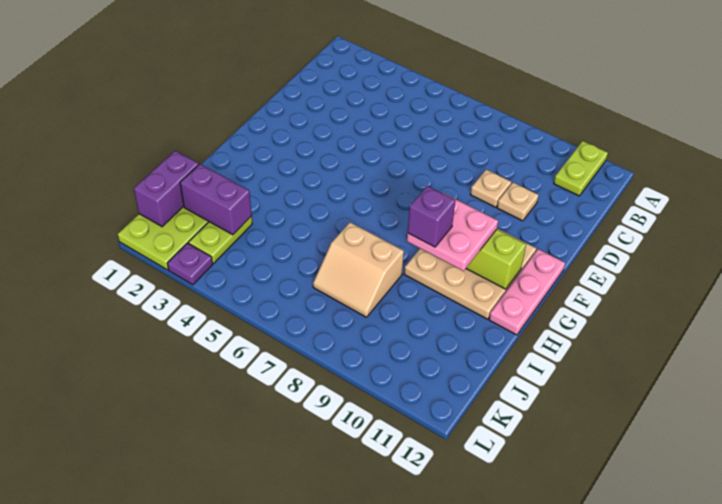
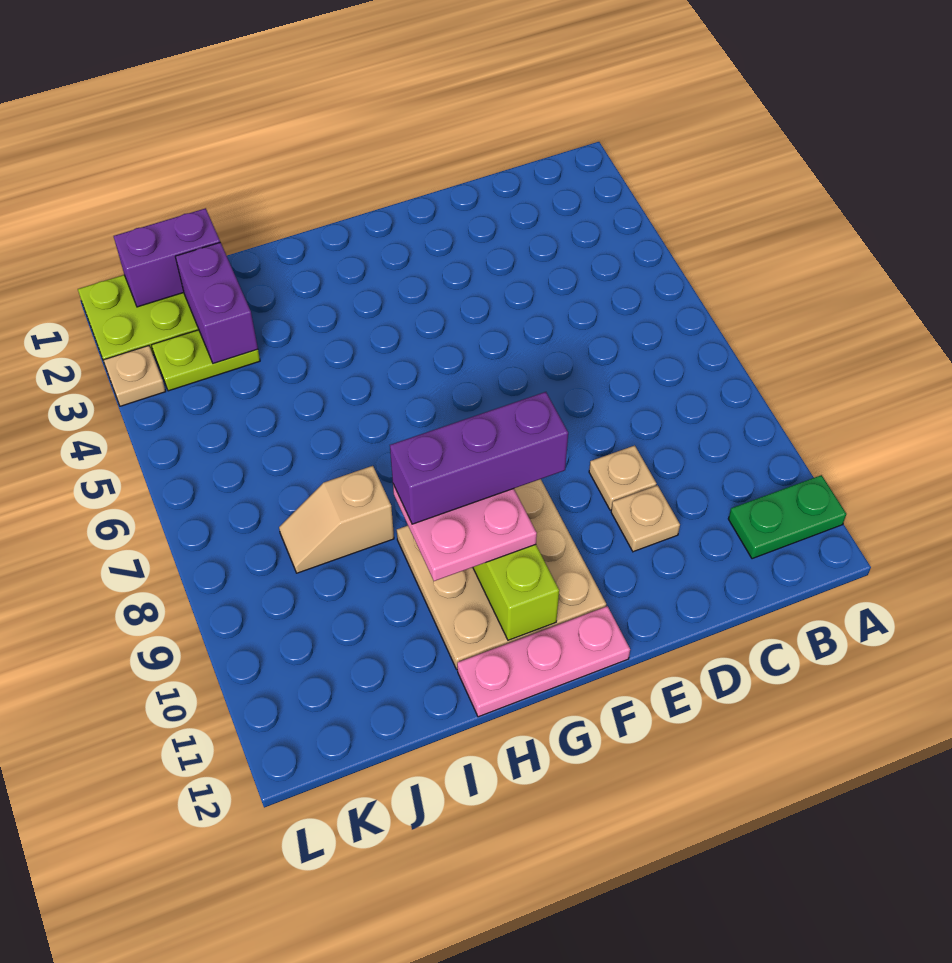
lime plate A11:B11 level 1 -> green plate A11:B11 level 1
purple brick H9 level 4 -> purple brick F9:H9 level 4
tan slope I7:J8 level 1 top I -> tan slope I8:J8 level 1 top I
purple plate L3 level 1 -> tan plate L3 level 1

